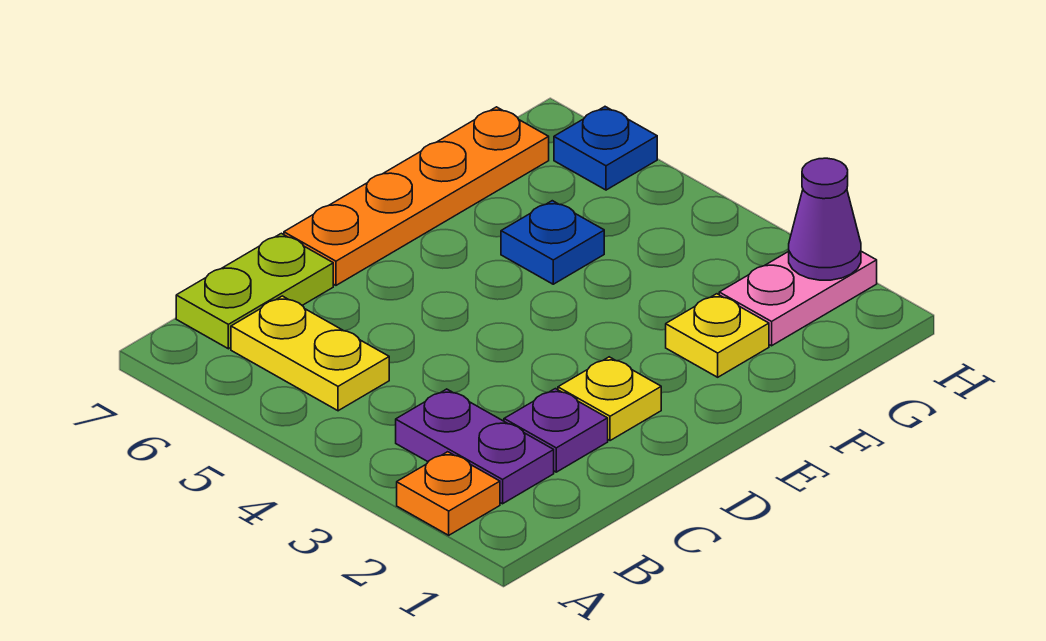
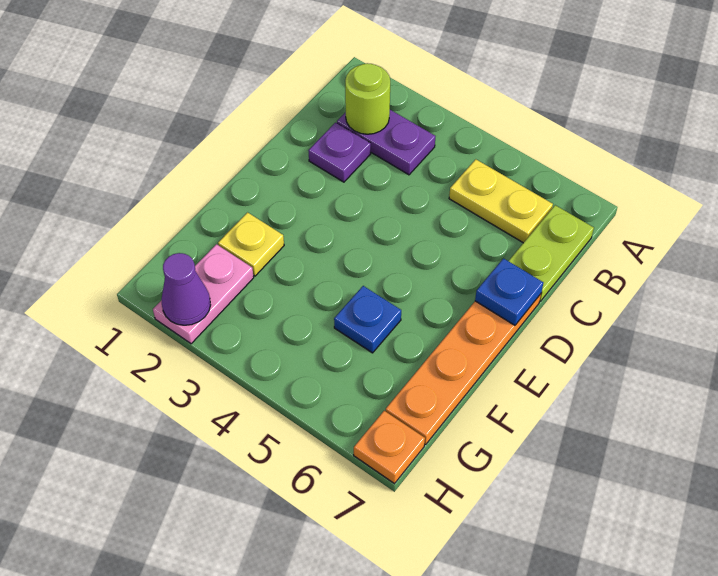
orange plate A2 level 1 -> orange plate H7 level 1
none -> lime round brick B2 level 2
yellow plate D2 level 1 -> none
blue plate H6 level 1 -> blue plate D7 level 2

